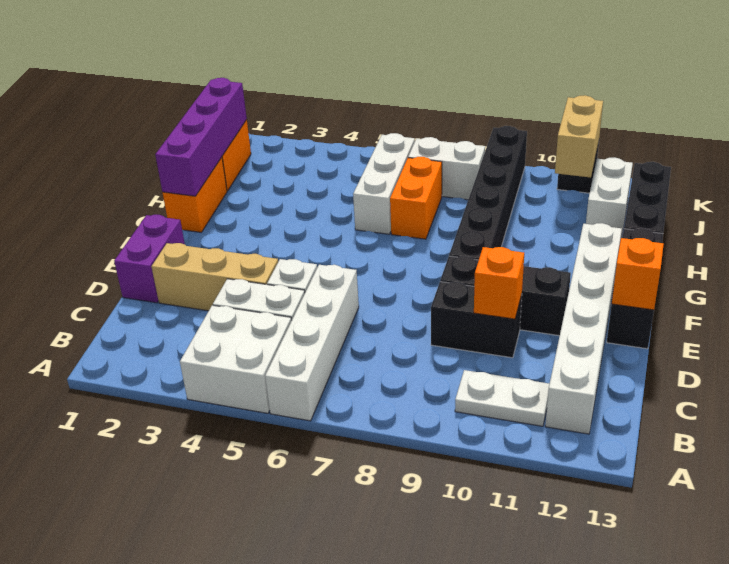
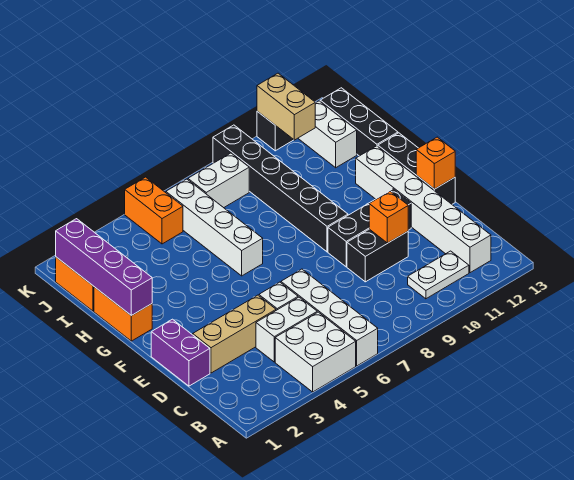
white brick H6:J6 level 1 -> white brick G6:J6 level 1
orange brick H7:I7 level 1 -> orange brick J5:K5 level 1

